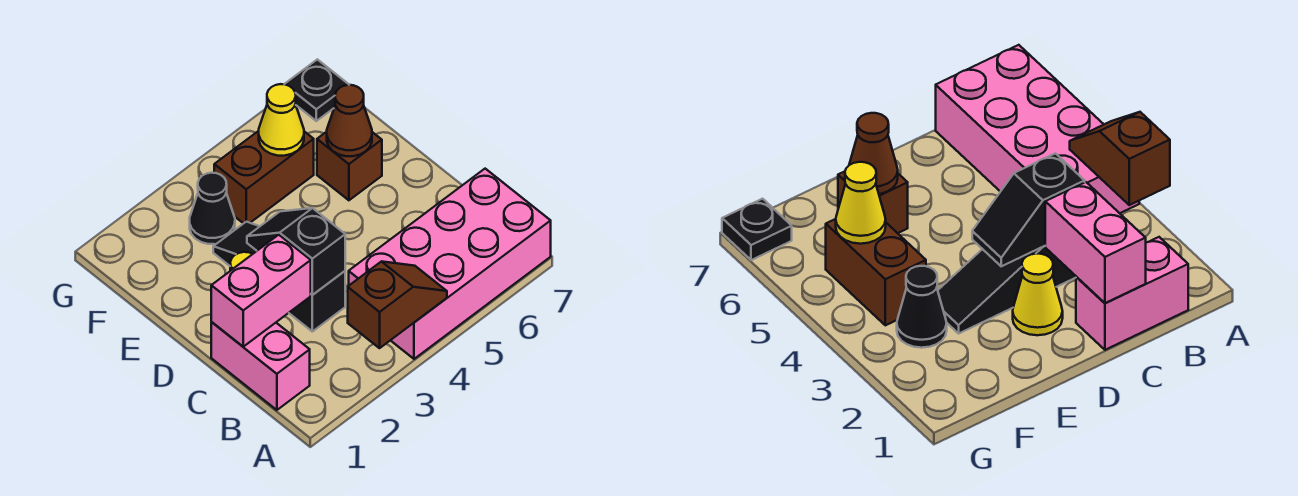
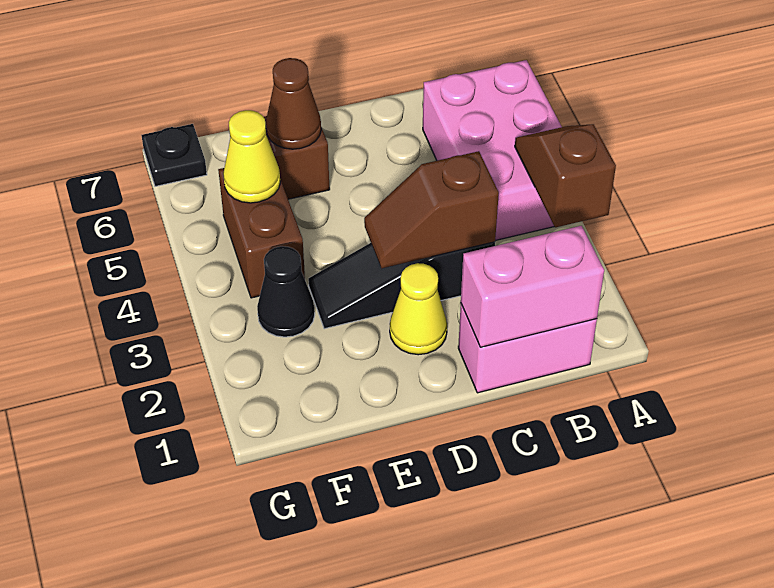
pink brick A4:B7 level 1 -> pink brick A4:B6 level 1
pink brick C1:C2 level 2 -> pink brick B1:C1 level 2
black slope C3:D3 level 2 top C -> brown slope C3:D3 level 2 top C

